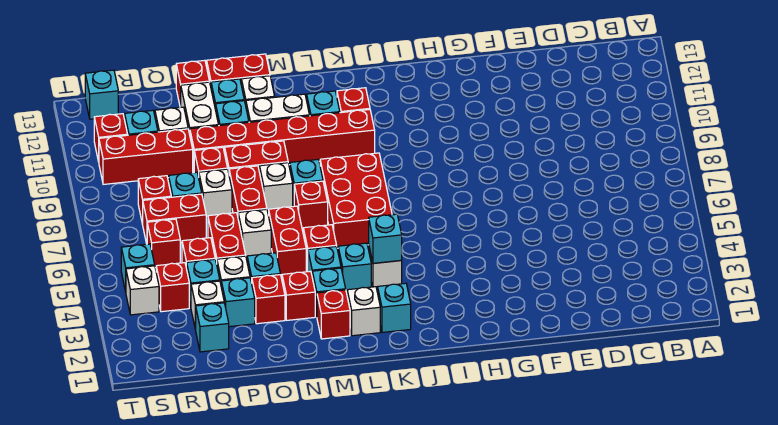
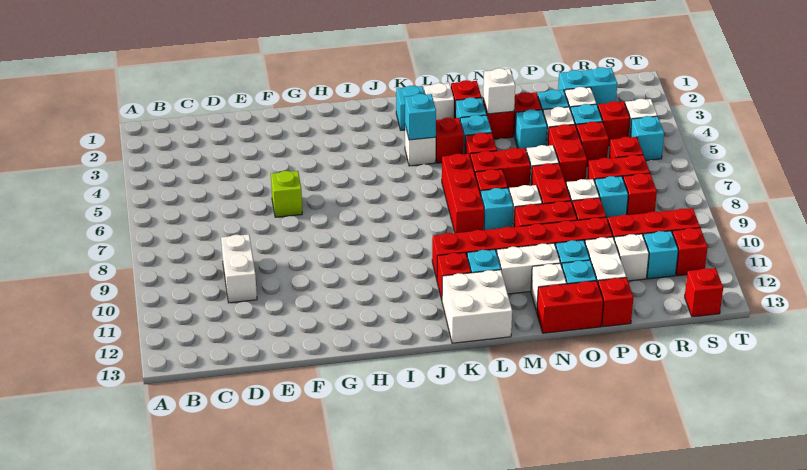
none -> white brick D9:D10 level 1
none -> lime brick F6 level 1
red brick K6:L8 level 1 -> red brick L6:L8 level 1
none -> white brick K12:L13 level 1
cyan brick L4 level 1 -> red brick L4 level 1
none -> white brick N3 level 2
red brick N5:N6 level 1 -> red brick M6:N6 level 1
cyan brick Q2 level 1 -> cyan brick Q2:R2 level 1
cyan brick S13 level 1 -> red brick S13 level 1

